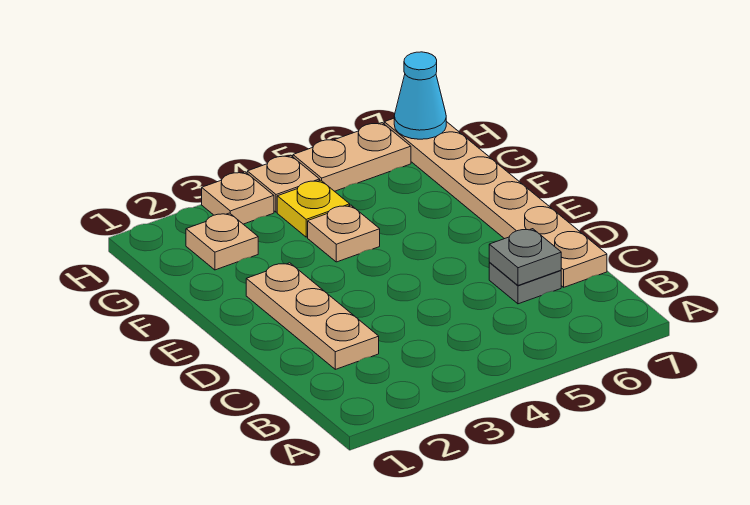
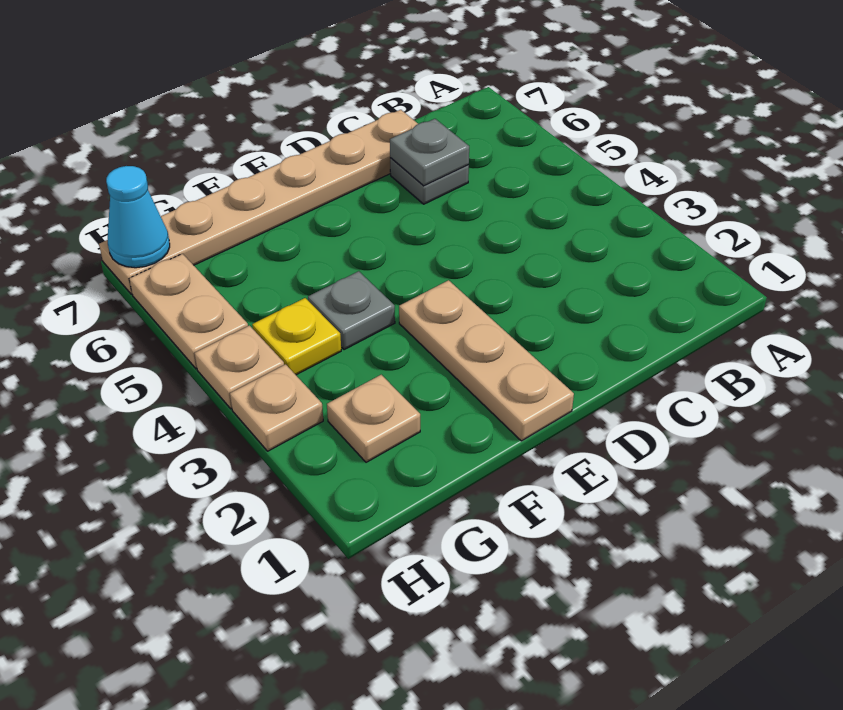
tan plate C2:E2 level 1 -> tan plate E1:E3 level 1
tan plate F4 level 1 -> grey plate F4 level 1

